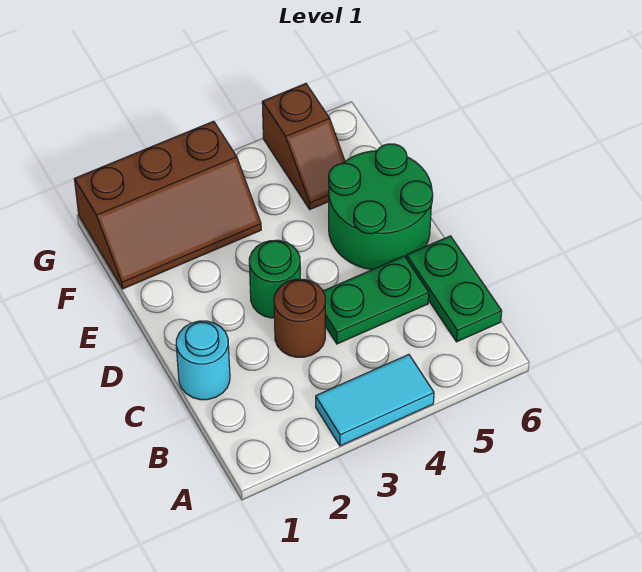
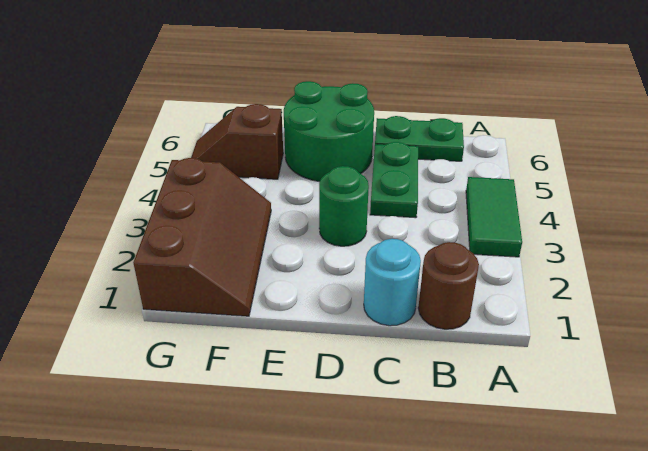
cyan tile A3:A4 level 1 -> green tile A3:A4 level 1
brown round brick C3 level 1 -> brown round brick B1 level 1
brown slope F5:G5 level 1 top G -> brown slope F5:G5 level 1 top F

